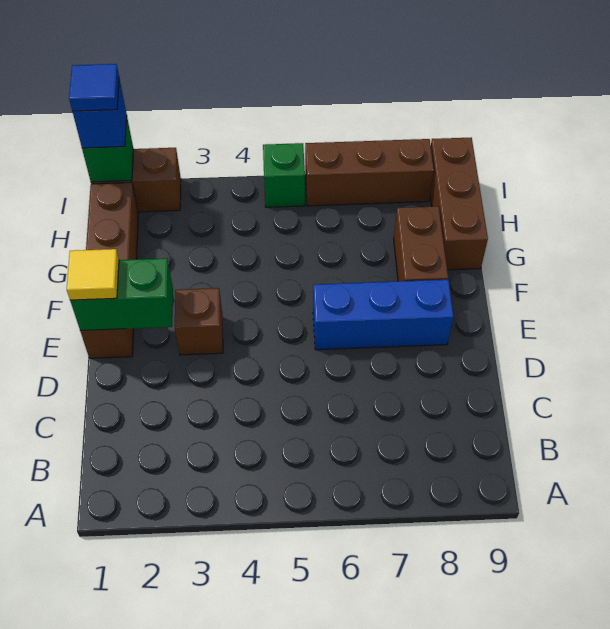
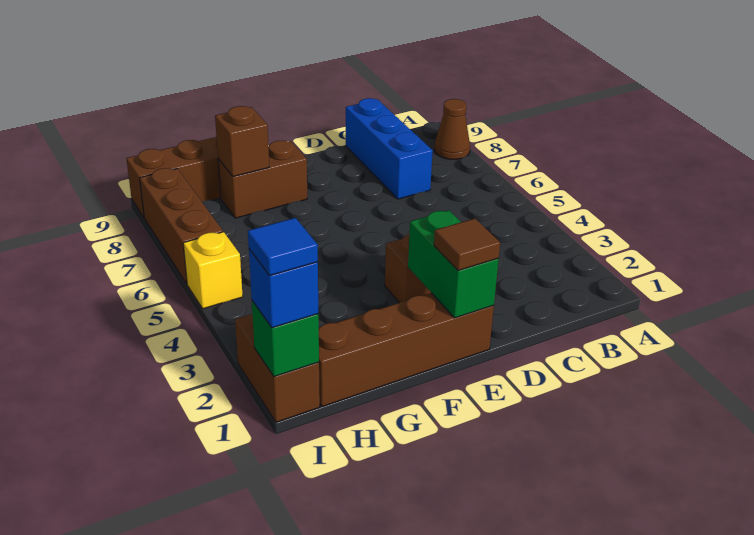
none -> brown cone A8 level 1
yellow tile E1 level 3 -> brown tile E1 level 3
blue brick E6:E8 level 1 -> blue brick C7:C9 level 1
none -> brown brick G8 level 2
green brick I5 level 1 -> yellow brick I5 level 1

